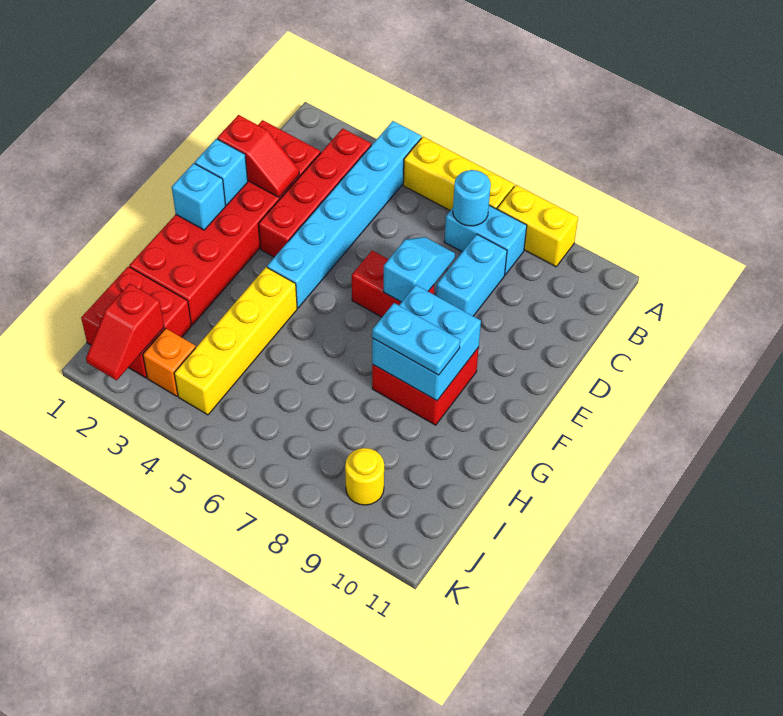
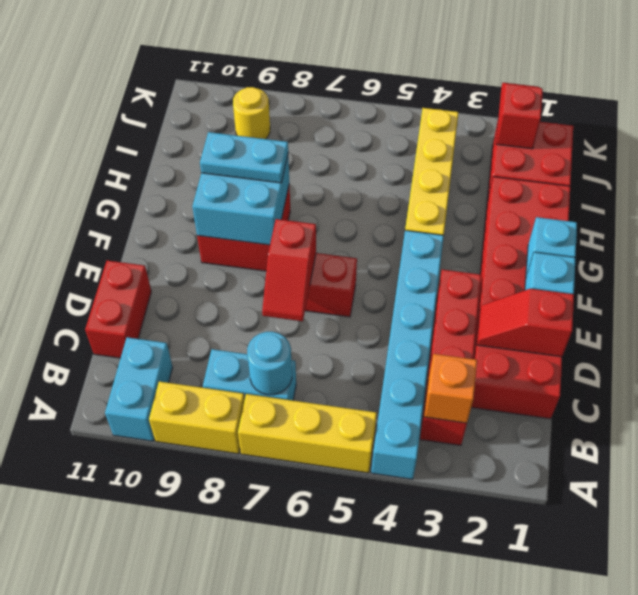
cyan brick C8:D8 level 1 -> cyan brick A10:B10 level 1
none -> red brick C11:D11 level 1
cyan slope D7:E7 level 2 top E -> red slope D7:E7 level 2 top E
orange brick J3 level 1 -> orange brick B3 level 2

